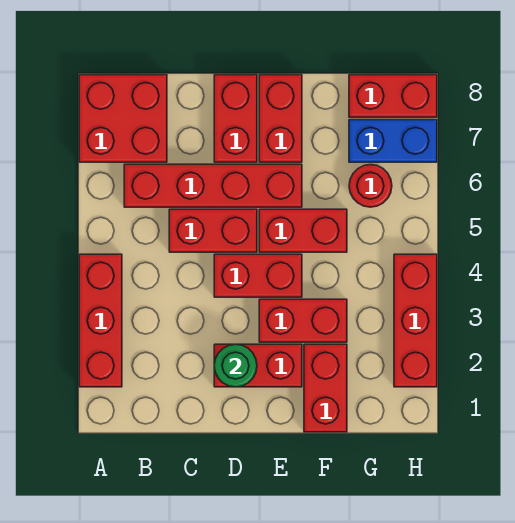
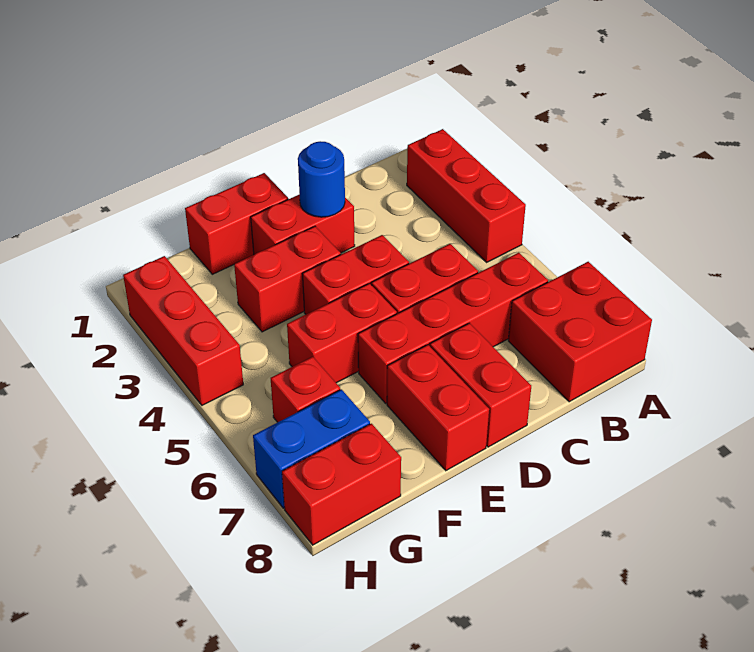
green round brick D2 level 2 -> blue round brick D2 level 2
red brick F1:F2 level 1 -> red brick E1:F1 level 1
red round brick G6 level 1 -> red brick G6 level 1

